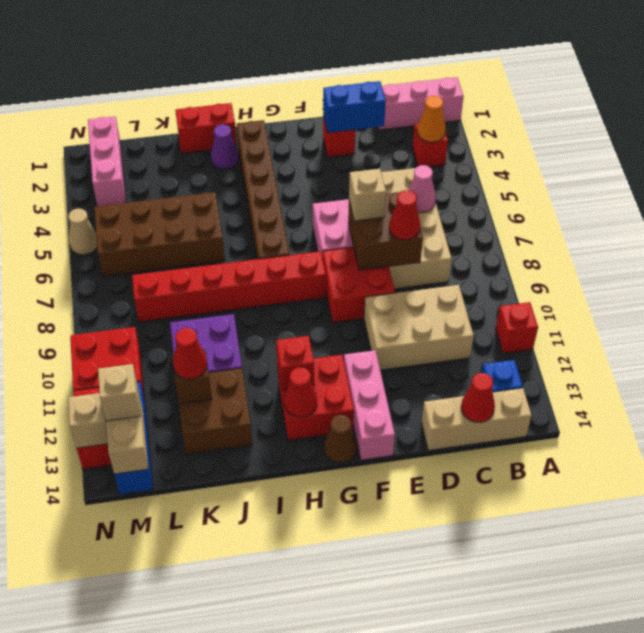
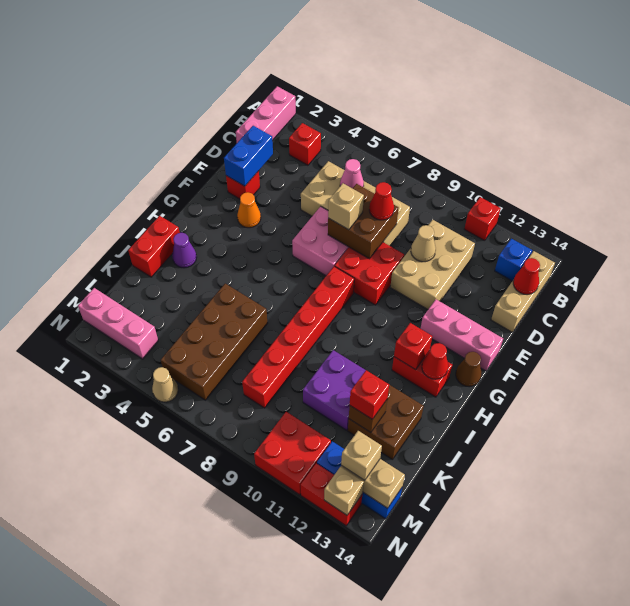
orange cone B3 level 2 -> orange cone F3 level 1
none -> tan cone D10 level 2
red brick G12:H13 level 1 -> red brick H12:H13 level 1
brown brick H2:H7 level 1 -> none
red cone K12 level 3 -> red brick K12 level 3

